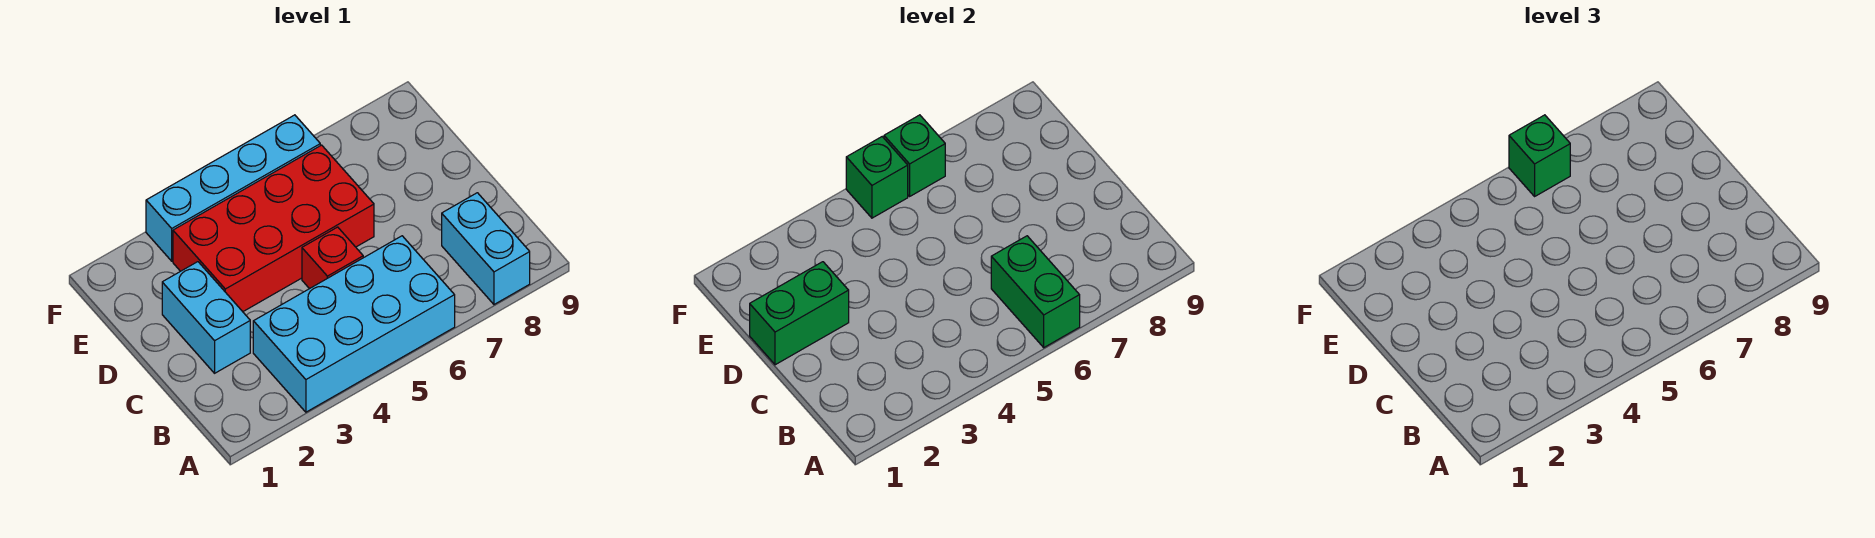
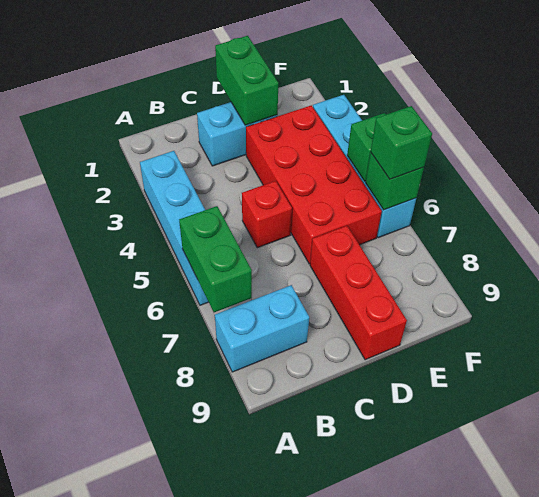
cyan brick A3:B6 level 1 -> cyan brick A3:A6 level 1
green brick A6:B6 level 2 -> green brick A6:A7 level 2
none -> red brick D7:D9 level 1

